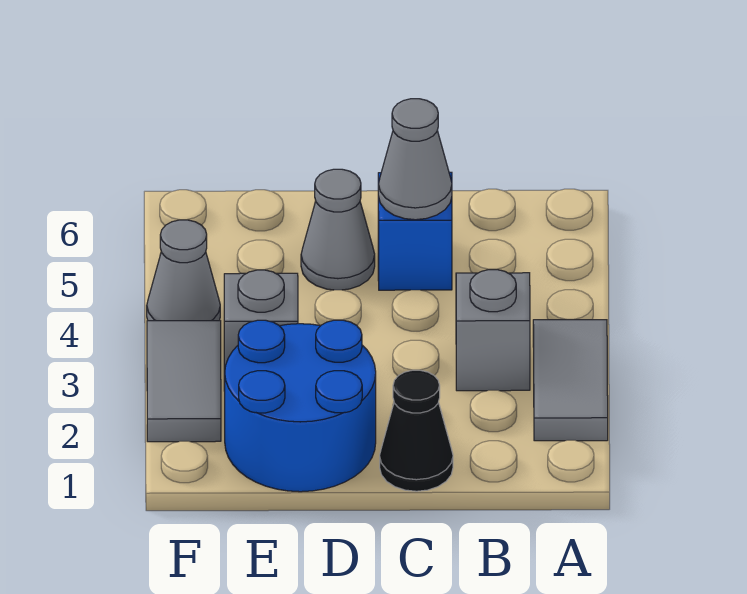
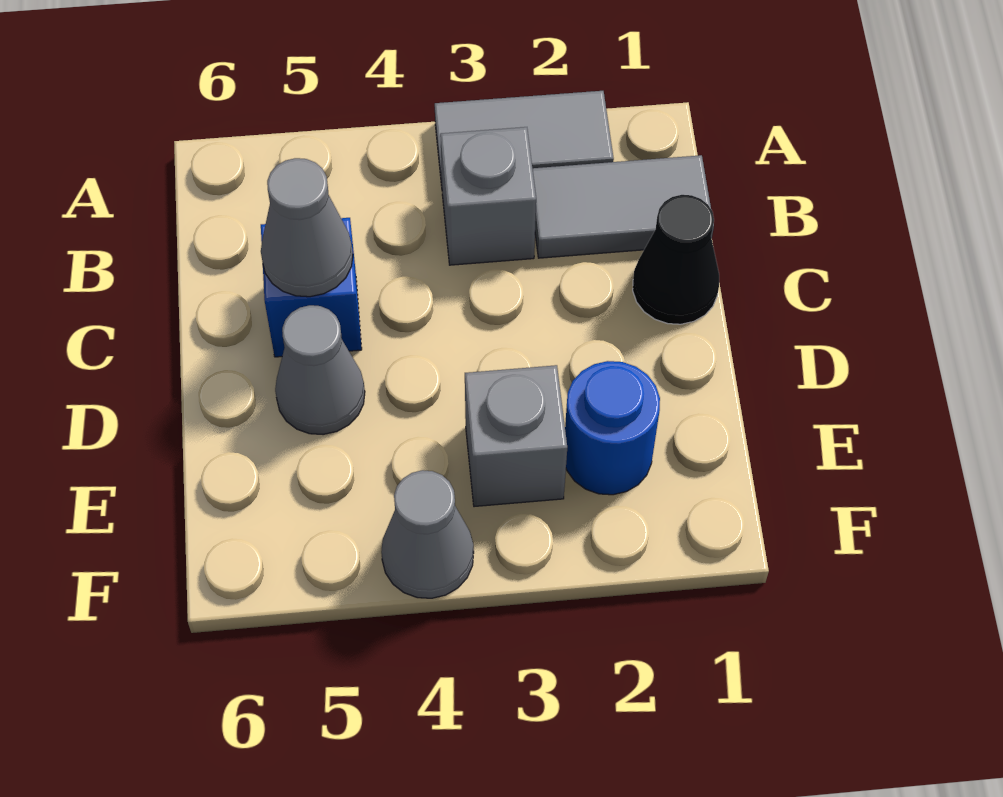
blue round brick D1:E2 level 1 -> blue round brick E2 level 1
grey tile F2:F3 level 1 -> grey tile B1:B2 level 1

